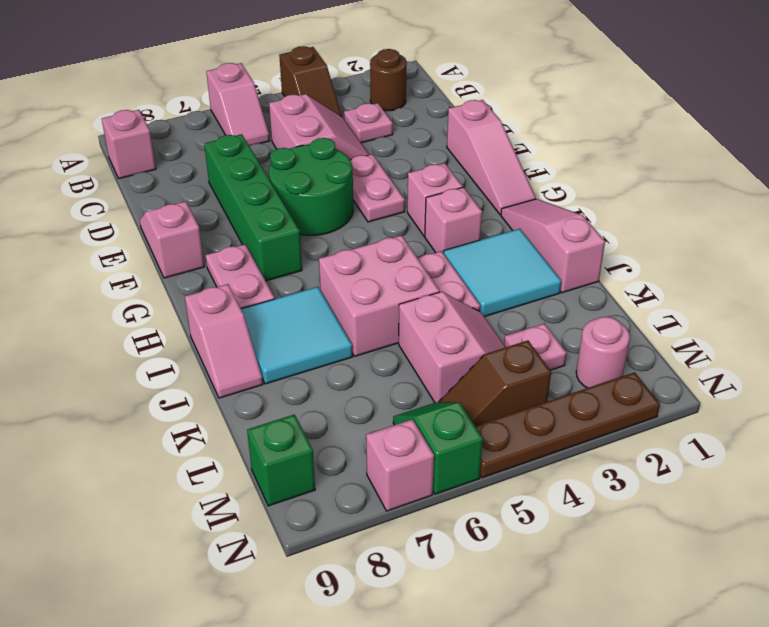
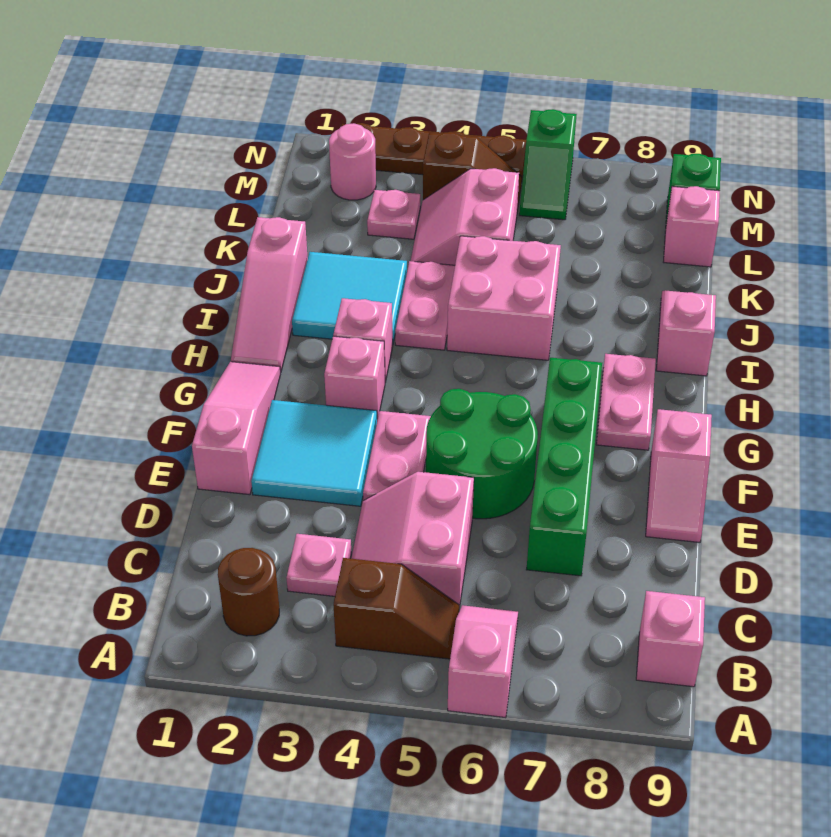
brown slope A4:B4 level 1 top A -> brown slope B4:B5 level 1 top 4
cyan tile I7:J8 level 1 -> cyan tile E2:F3 level 1
pink brick N7 level 1 -> pink brick L9 level 1

